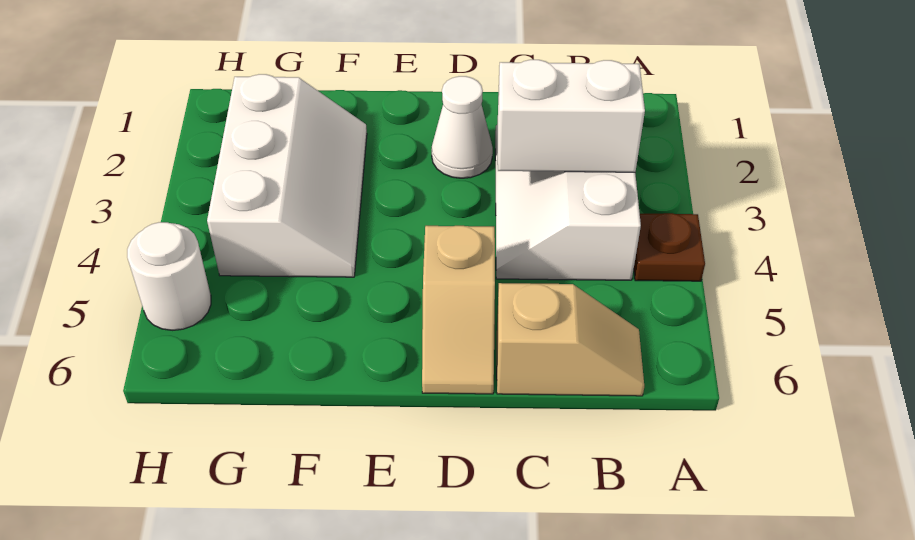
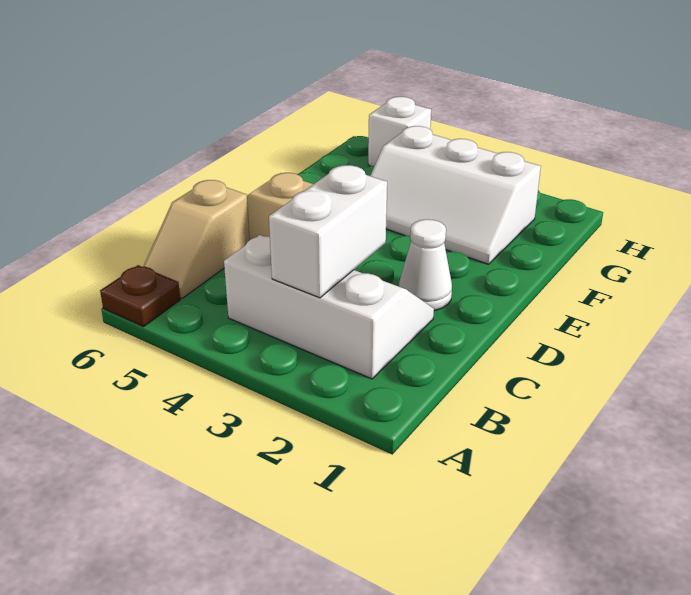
brown plate A4 level 1 -> brown plate A6 level 1
white round brick H5 level 1 -> white brick H5 level 1

